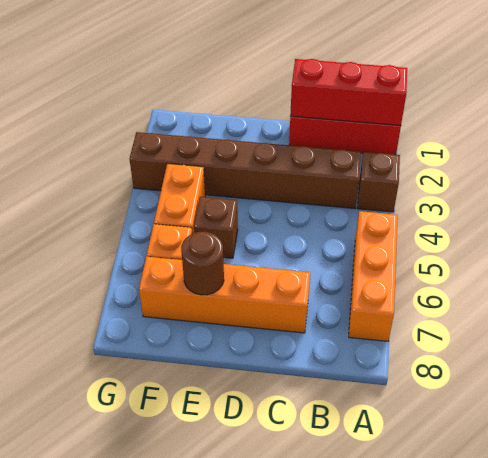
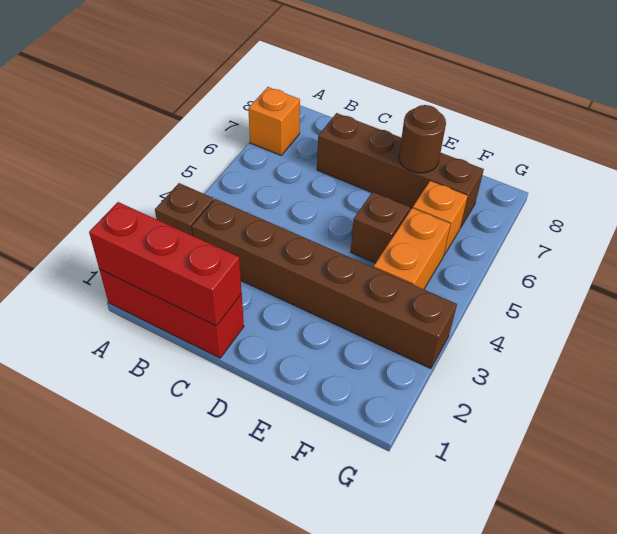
orange brick A5:A7 level 1 -> orange brick A7 level 1
orange brick C7:F7 level 1 -> brown brick C7:F7 level 1

